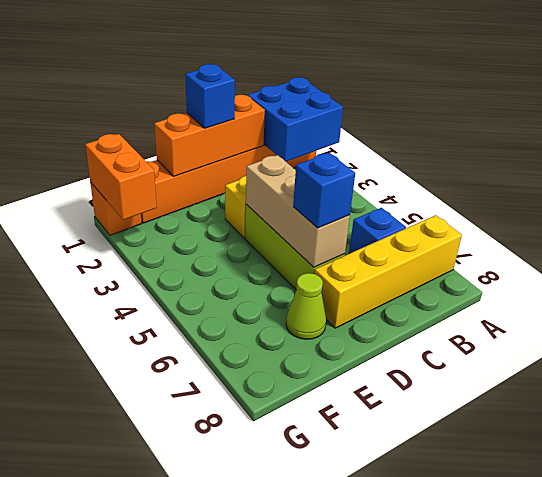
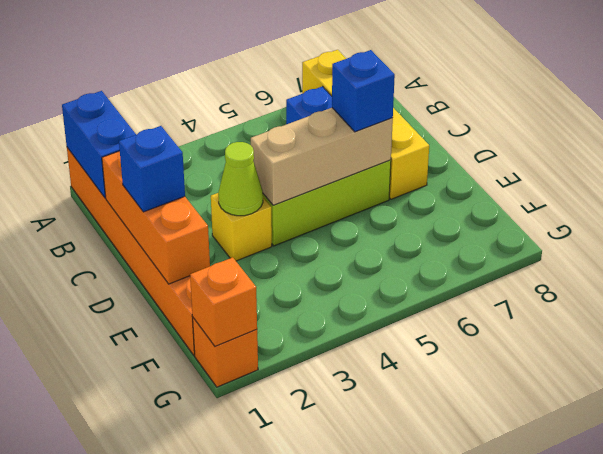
blue brick A1:B2 level 2 -> blue brick A1:B1 level 2
lime cone E7 level 1 -> lime cone D3 level 2
orange brick G1:G2 level 2 -> orange brick G1 level 2

